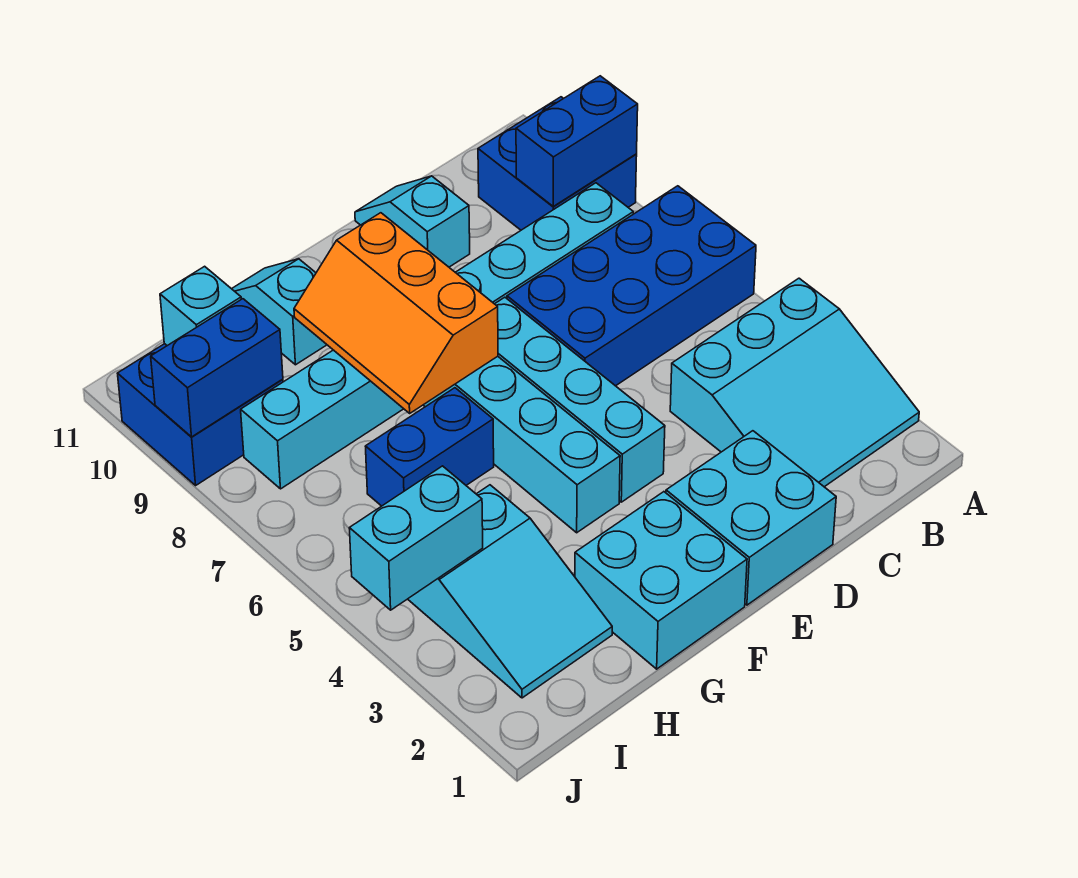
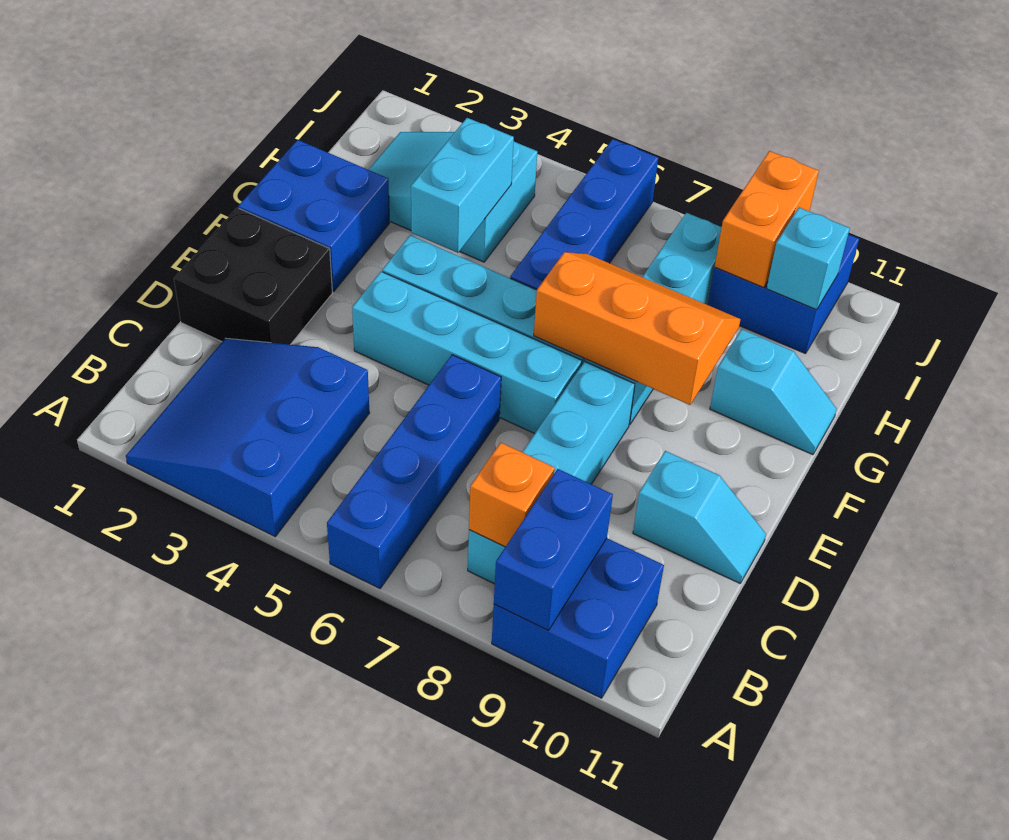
cyan slope A2:C4 level 1 top 4 -> blue slope A2:C4 level 1 top 4
blue brick A6:D7 level 1 -> blue brick A6:D6 level 1
none -> orange brick B8 level 2
cyan brick D1:E2 level 1 -> black brick D1:E2 level 1
cyan brick F1:G2 level 1 -> blue brick F1:G2 level 1
blue brick G6:H6 level 1 -> blue brick G6:J6 level 1
cyan brick I4:J4 level 2 -> cyan brick G4:H4 level 2
blue brick I9:J9 level 2 -> orange brick I9:J9 level 2

